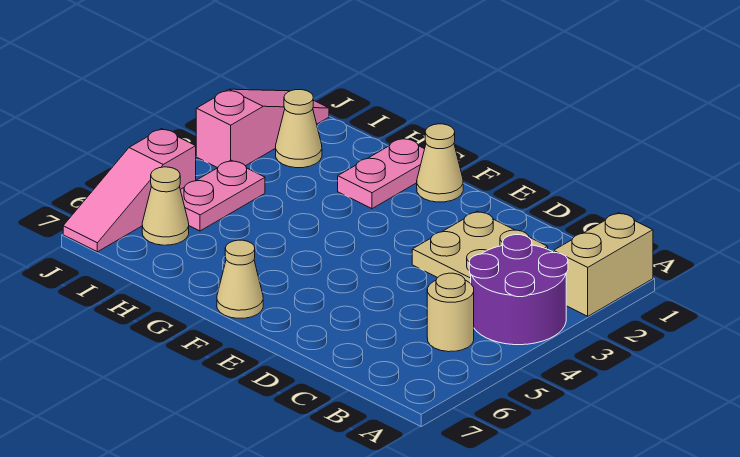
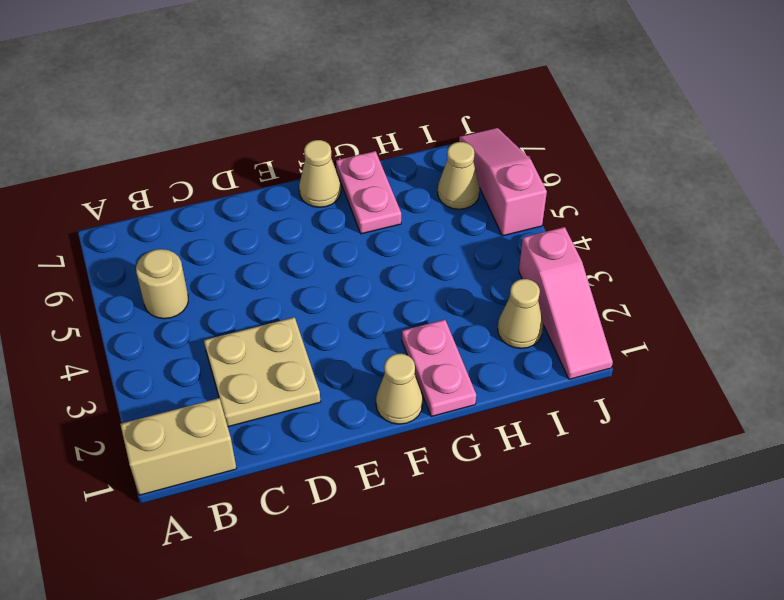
tan brick A1:A2 level 1 -> tan brick A1:B1 level 1
purple round brick A3:B4 level 1 -> none
pink plate I4:I5 level 1 -> pink plate G6:G7 level 1

